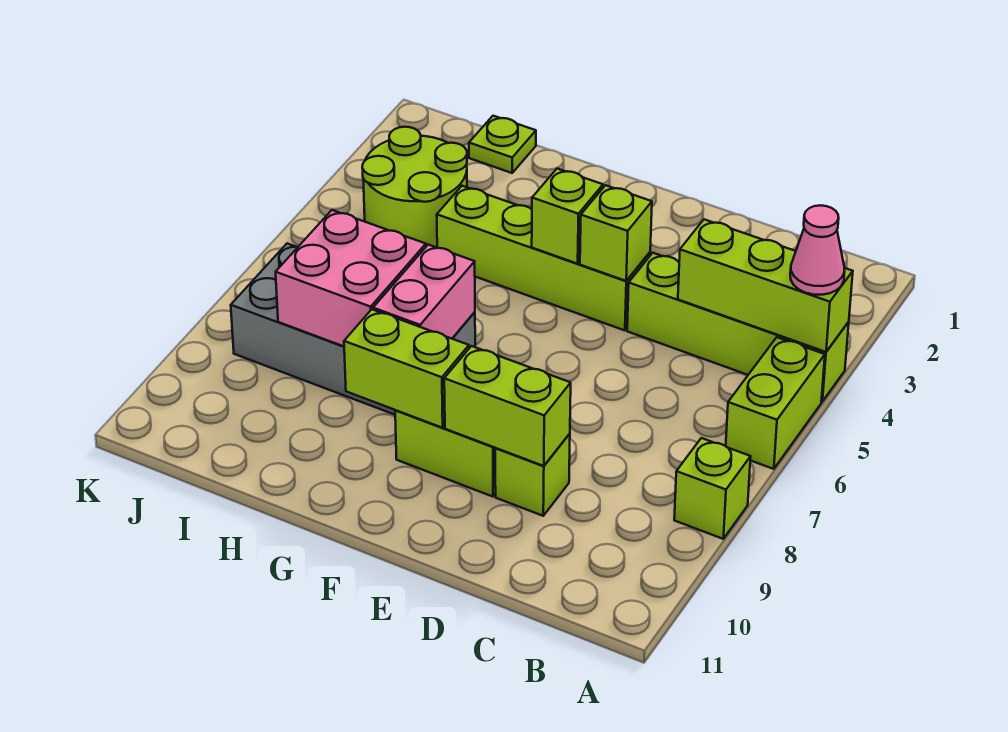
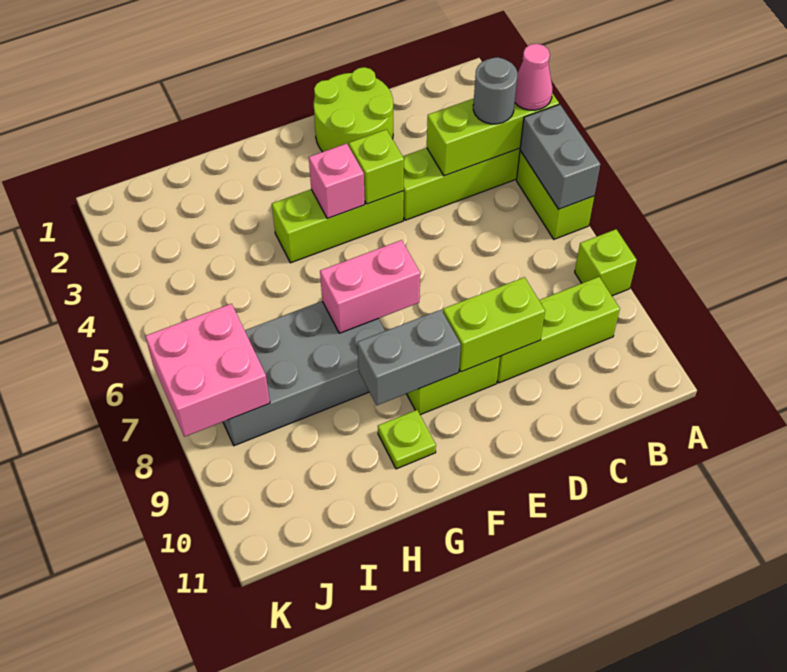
none -> grey brick A5:A6 level 2
none -> grey round brick B4 level 3
lime brick D9 level 1 -> lime brick B9:D9 level 1
lime brick E4:H4 level 1 -> lime brick E4:G4 level 1
lime brick F4 level 2 -> pink brick F4 level 2
lime brick F9:G9 level 2 -> grey brick F9:G9 level 2
pink brick G7:G8 level 2 -> pink brick F7:G7 level 2
pink brick H7:I8 level 2 -> pink brick J7:K8 level 2
lime plate I1 level 1 -> lime plate G10 level 1
lime round brick I3:J4 level 1 -> lime round brick D1:E2 level 1

